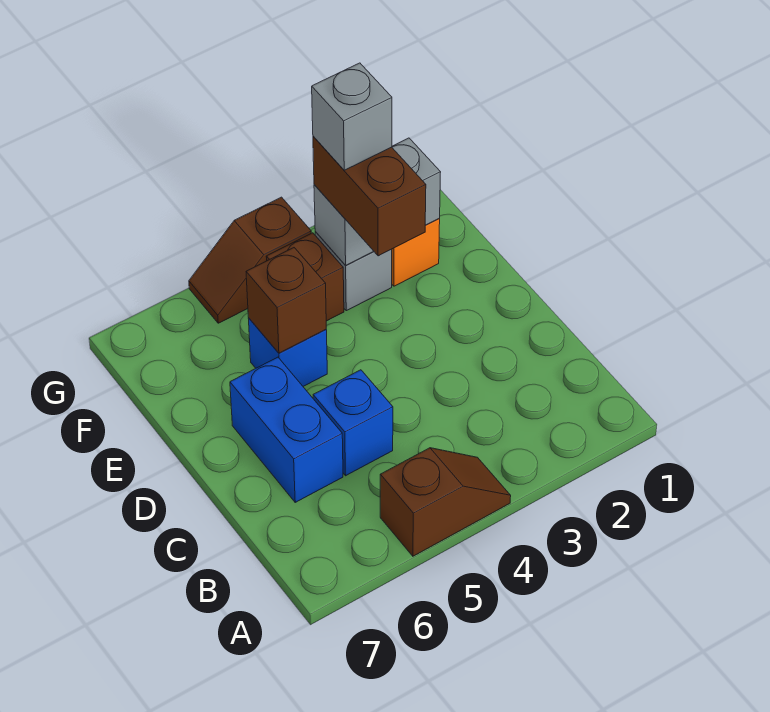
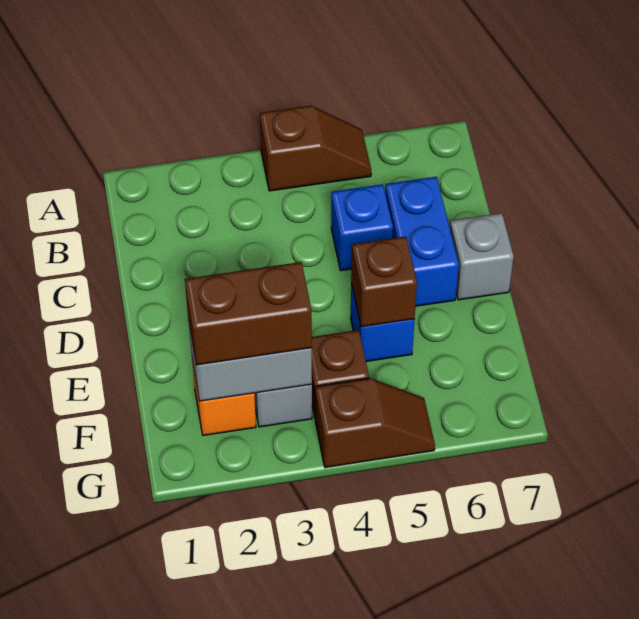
brown slope A4:A5 level 1 top 5 -> brown slope A4:A5 level 1 top 4
brown brick E3:F3 level 3 -> brown brick F2:F3 level 3
grey brick F3 level 4 -> grey brick D7 level 1

